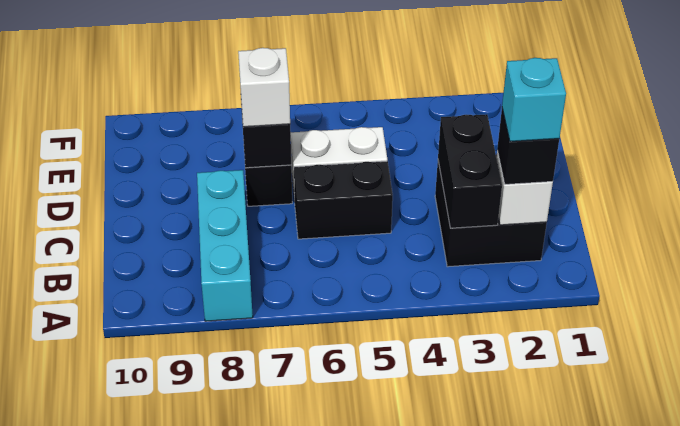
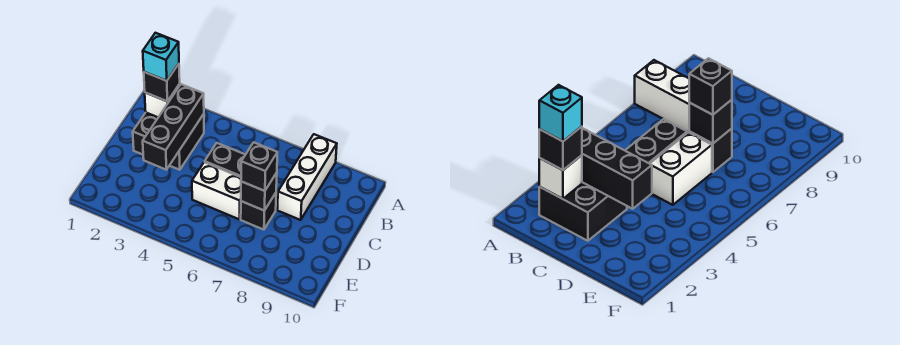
cyan brick A8:C8 level 1 -> white brick A8:C8 level 1
black brick B3:C3 level 2 -> black brick B3:D3 level 2
white brick D7 level 3 -> black brick D7 level 3

